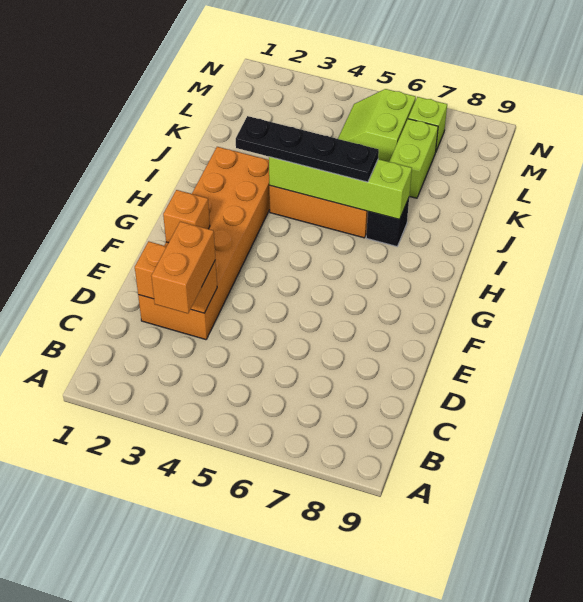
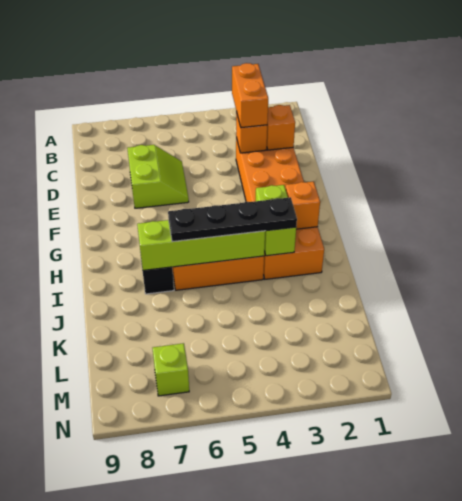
orange brick F2 level 2 -> orange brick H2 level 2
lime brick K7:L7 level 1 -> lime brick H3:I3 level 2
lime slope L5:M6 level 1 top 6 -> lime slope D6:E7 level 1 top 7

